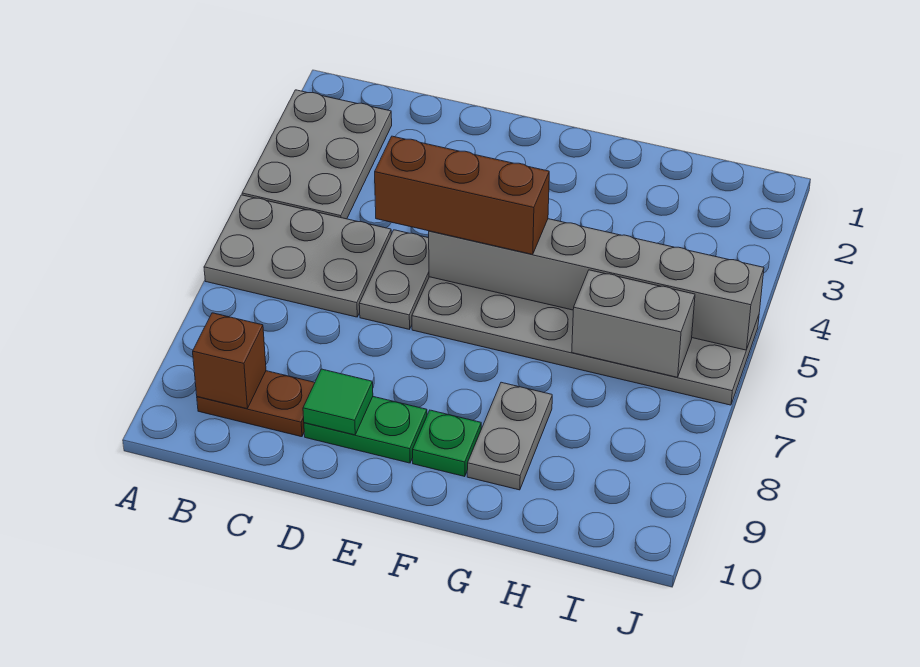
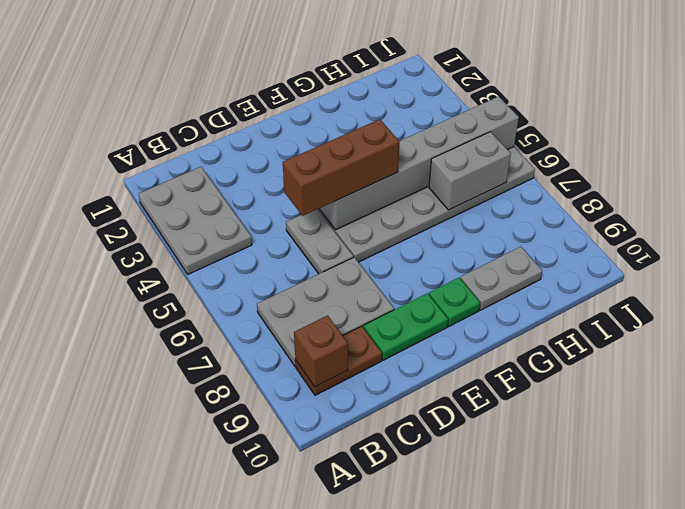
grey plate A5:C6 level 1 -> grey plate B7:D8 level 1
green tile D9 level 2 -> none
grey plate G8:G9 level 1 -> grey plate G9:H9 level 1

